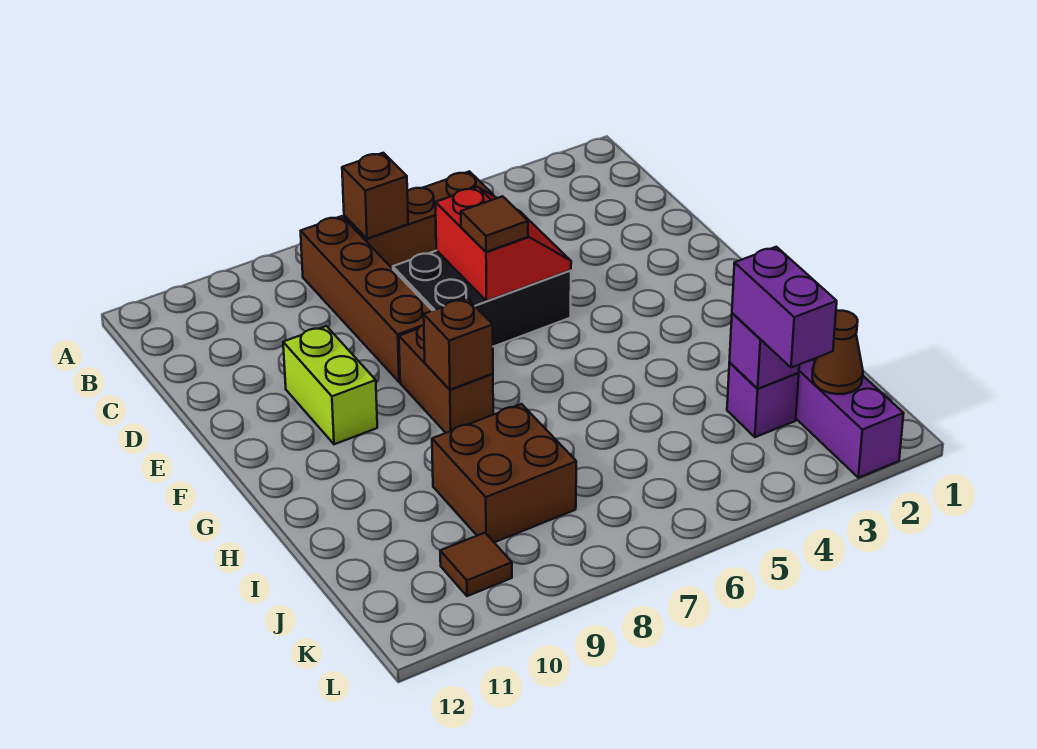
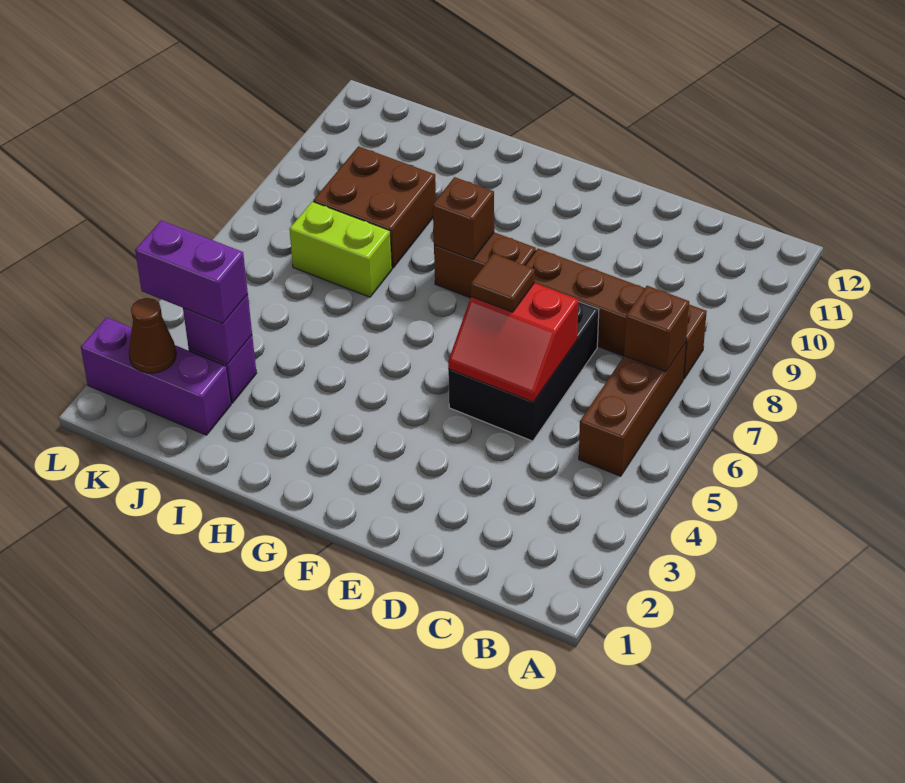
lime brick E10:F10 level 1 -> lime brick I7:J7 level 1
brown tile K10 level 1 -> none

